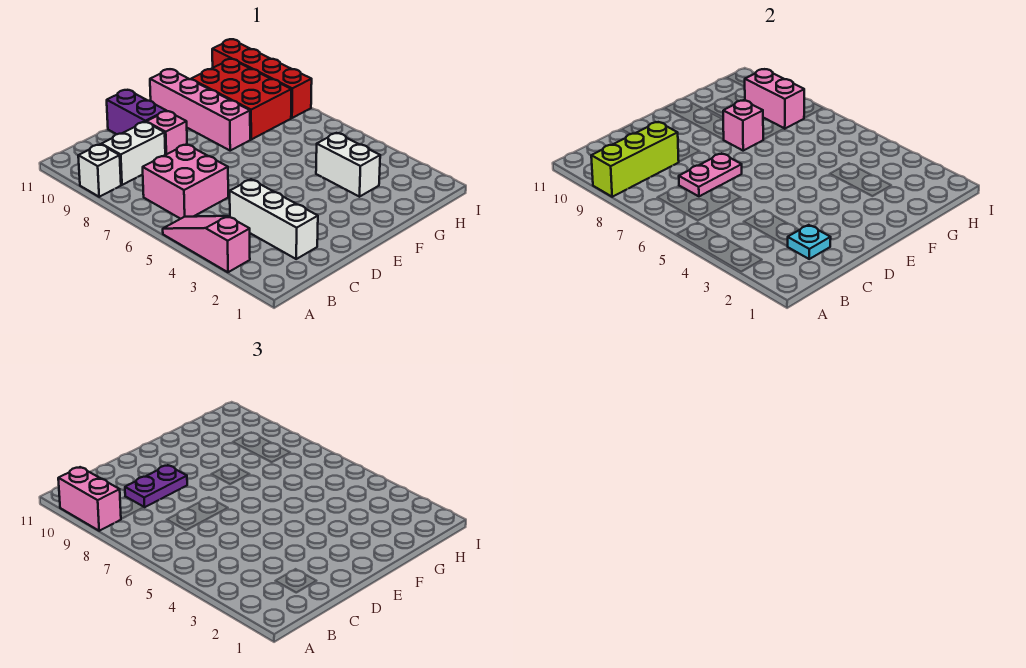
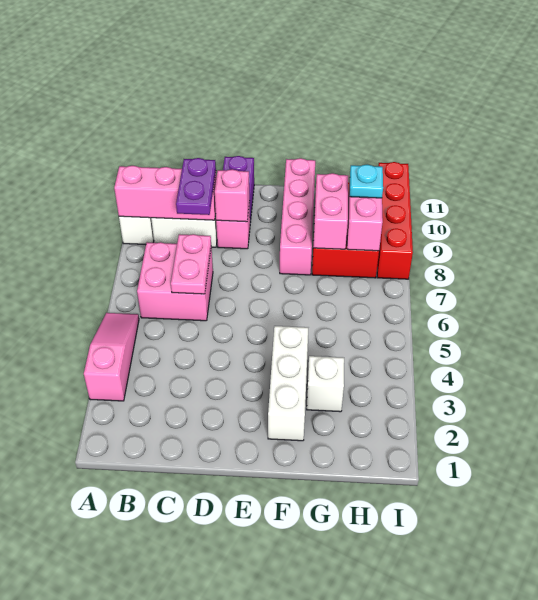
lime brick A9:C9 level 2 -> pink brick A9:C9 level 2
pink brick A9:A10 level 3 -> pink brick G8:G9 level 2
white brick C2:C4 level 1 -> white brick F2:F4 level 1
cyan plate C2 level 2 -> cyan plate H9 level 3
pink plate C7:D7 level 2 -> pink plate C6:C7 level 2
purple plate C9:D9 level 3 -> purple plate C8:C9 level 3
pink brick F8 level 2 -> pink brick D9 level 2
white brick G3:G4 level 1 -> white brick G3 level 1

